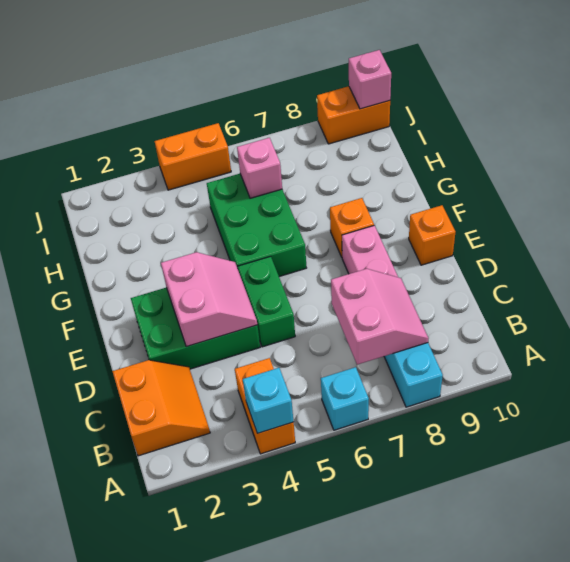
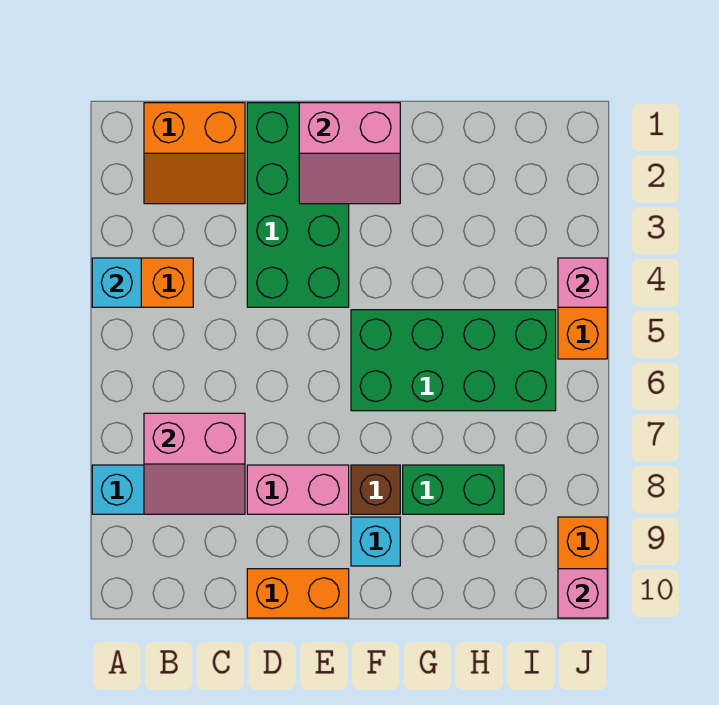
cyan brick A6 level 1 -> cyan brick F9 level 1
green brick D2:E4 level 1 -> green brick D1:E4 level 1
pink slope D3:E4 level 2 top 3 -> pink slope E1:F2 level 2 top 1
green brick D5:E5 level 1 -> green brick G8:H8 level 1
orange brick E10 level 1 -> orange brick D10:E10 level 1
green brick F5:H6 level 1 -> green brick F5:I6 level 1
orange brick F8 level 1 -> brown brick F8 level 1
pink brick H6 level 2 -> pink brick J4 level 2

